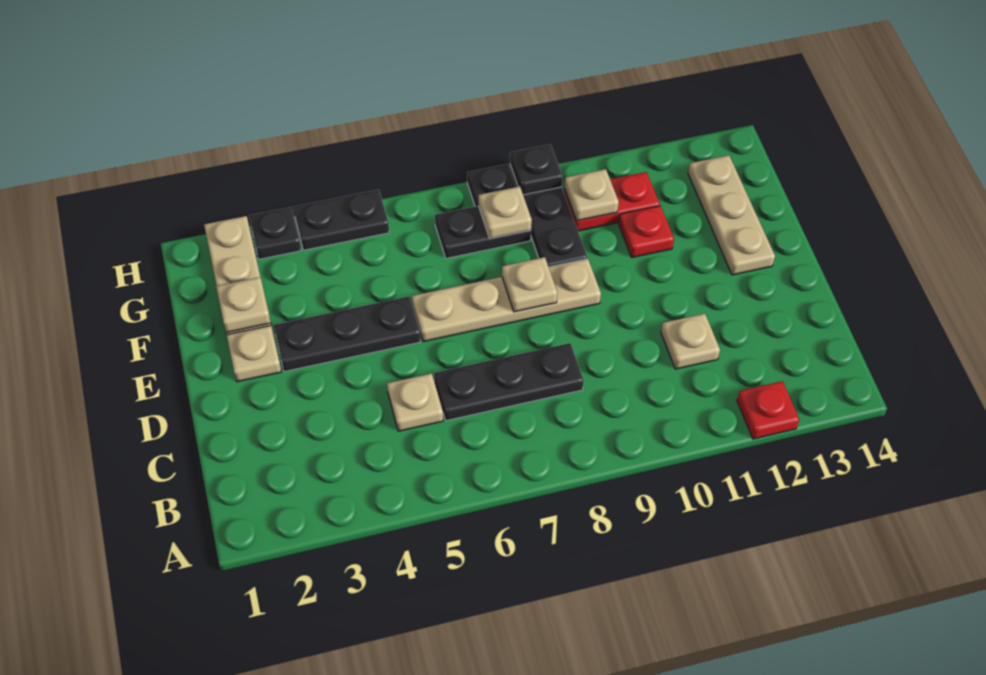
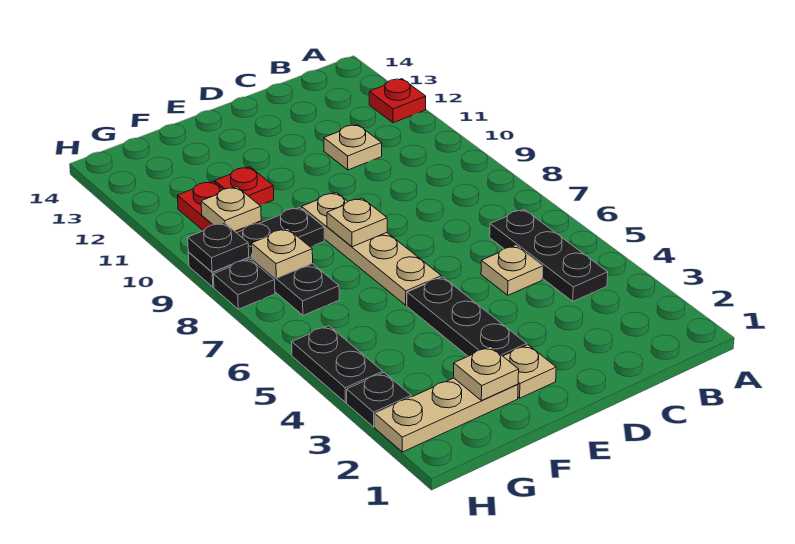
black plate C6:C8 level 1 -> black plate B4:B6 level 1
tan plate E13:G13 level 1 -> none

